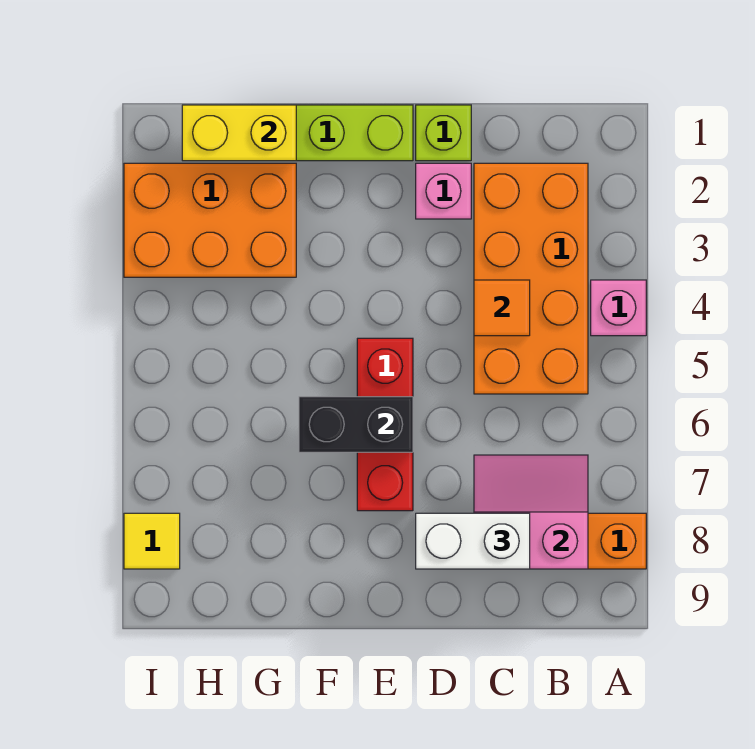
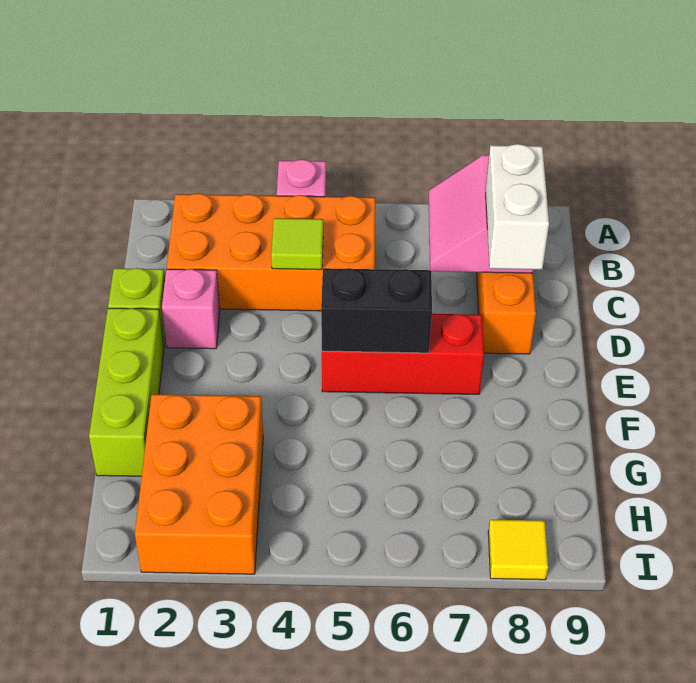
orange tile C4 level 2 -> lime tile C4 level 2
black brick E6:F6 level 2 -> black brick E5:E6 level 2
yellow brick G1:H1 level 2 -> none

